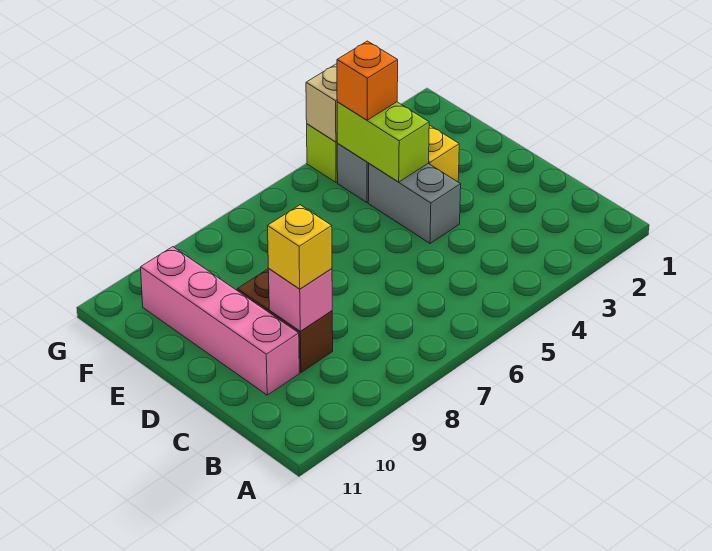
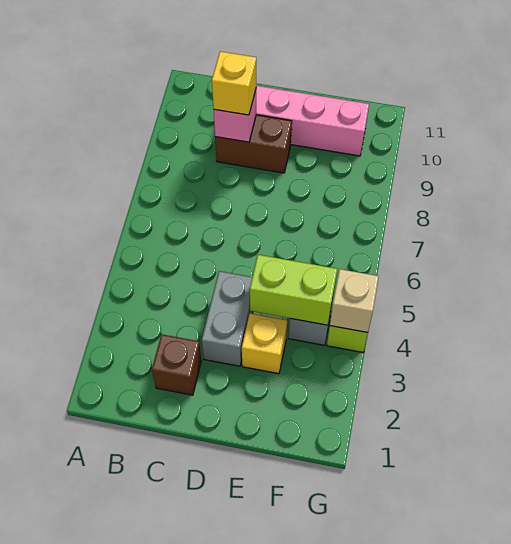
none -> brown brick C2 level 1
grey brick D4:E4 level 1 -> grey brick D3:D4 level 1
orange brick F4 level 3 -> none

